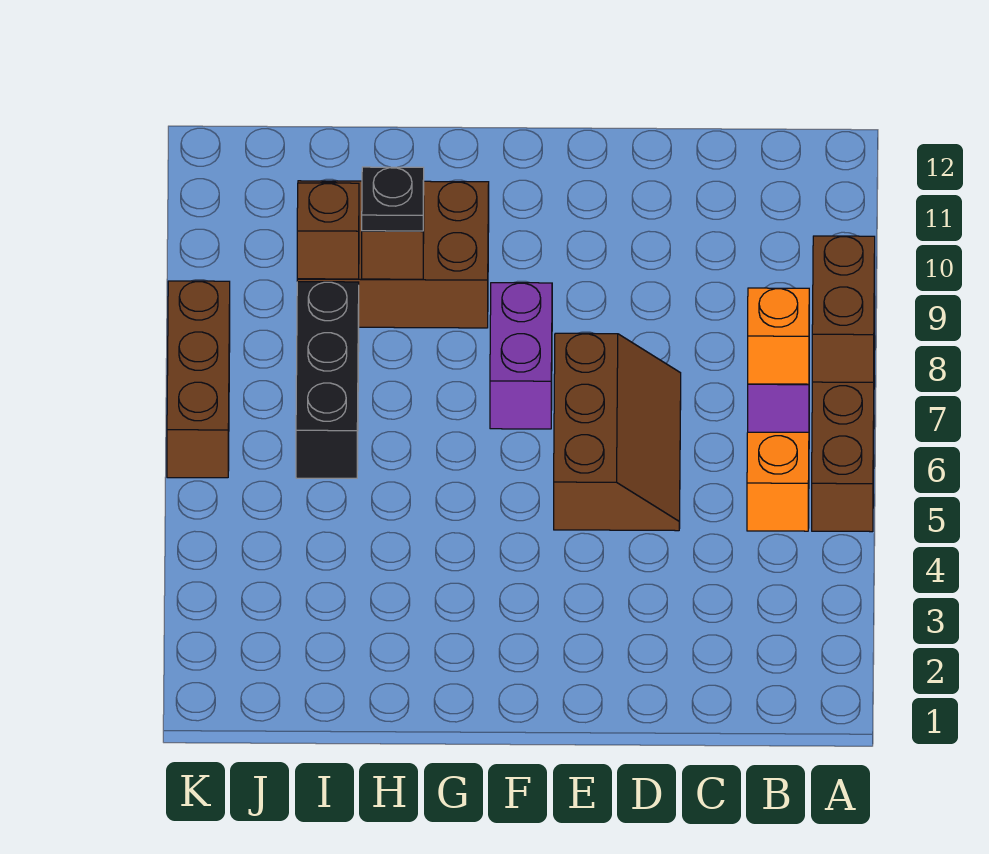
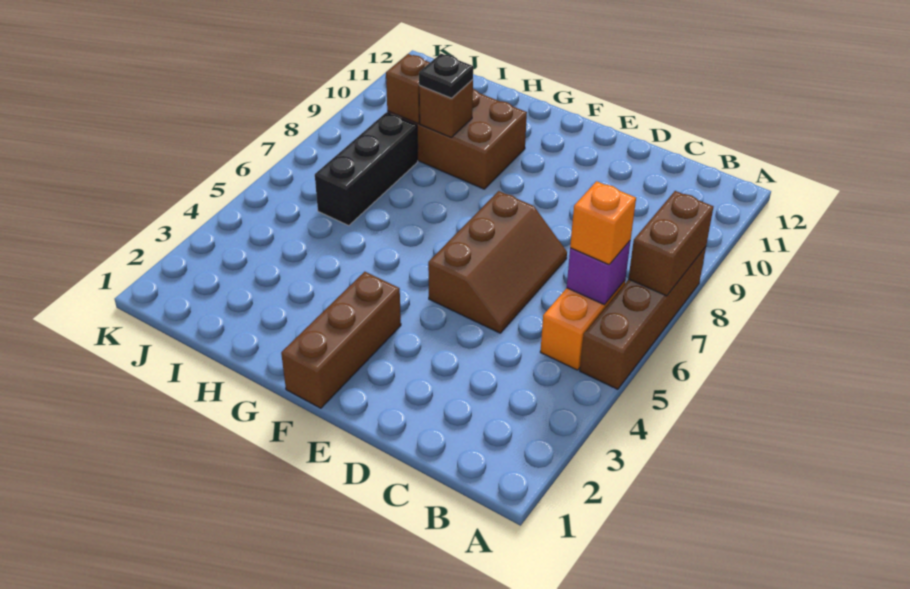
purple brick F7:F8 level 1 -> none
brown brick K6:K8 level 1 -> brown brick F1:F3 level 1

